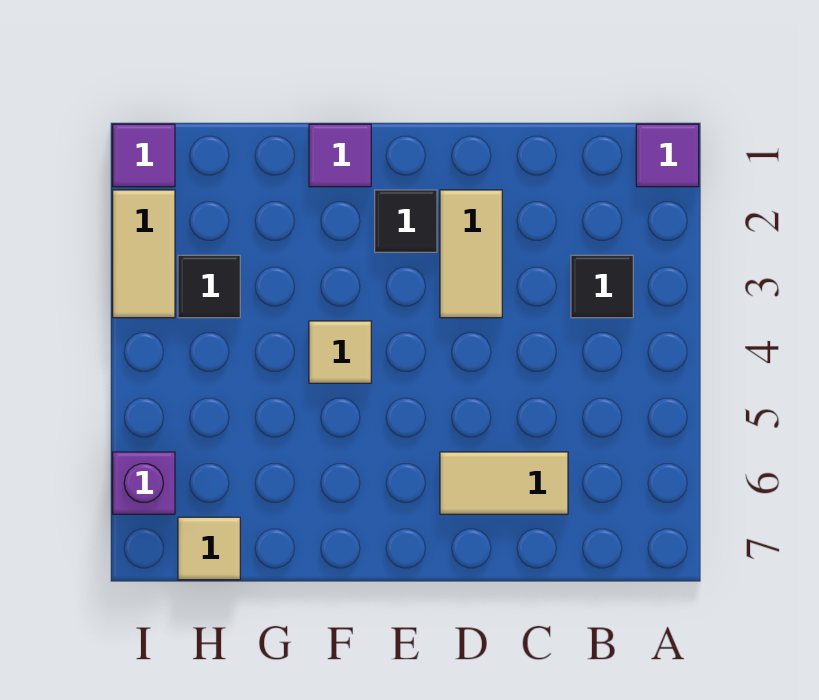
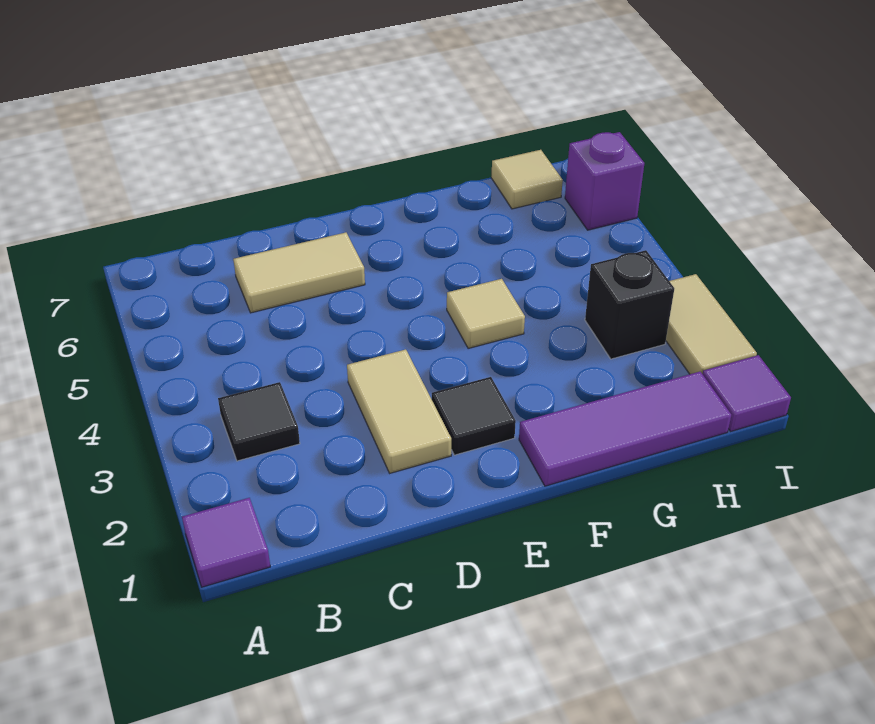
purple tile F1 level 1 -> purple tile F1:H1 level 1
black tile H3 level 1 -> black brick H3 level 1

